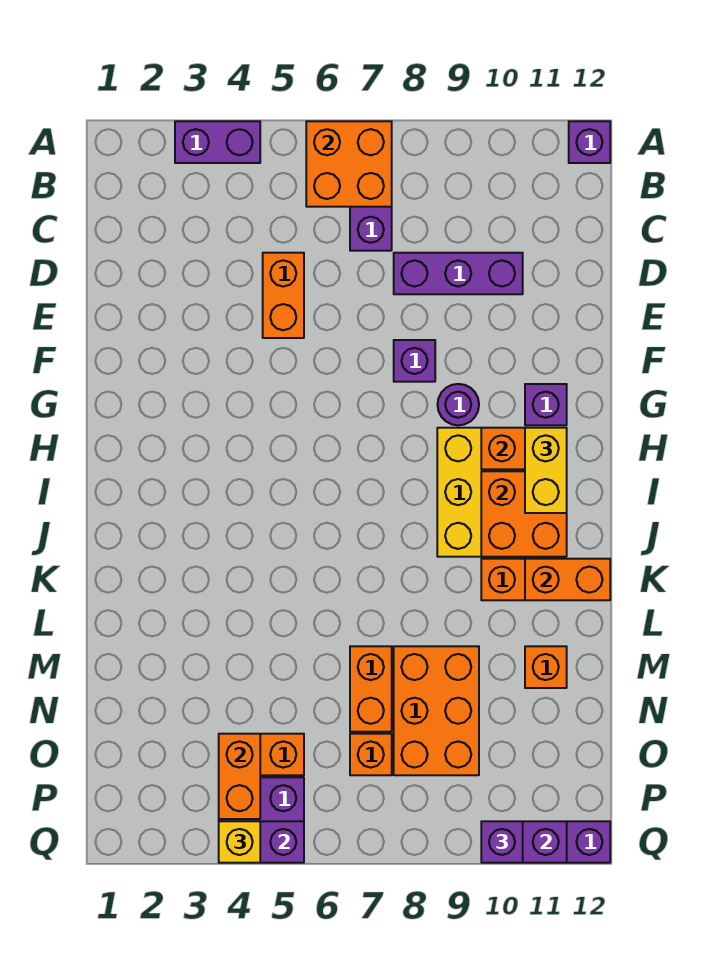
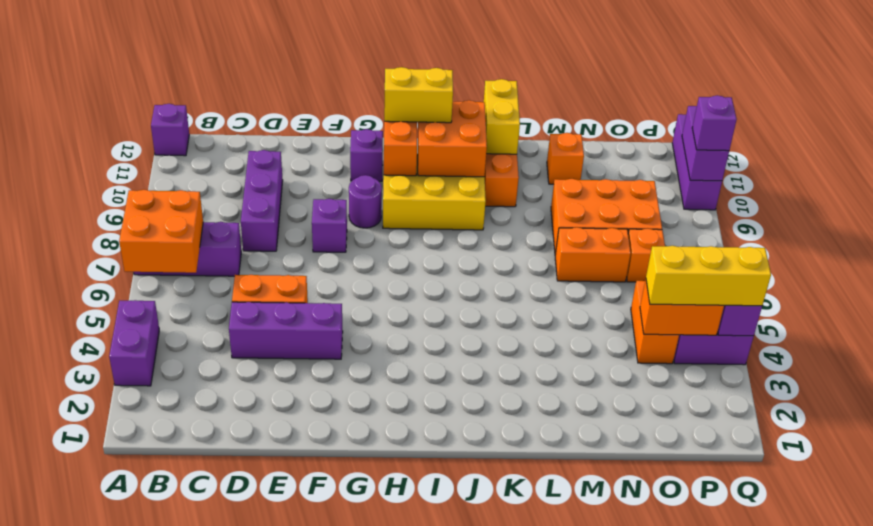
none -> purple brick D4:F4 level 1
orange brick K11:K12 level 2 -> yellow brick K11:K12 level 2
yellow brick Q4 level 3 -> yellow brick O4:Q4 level 3

